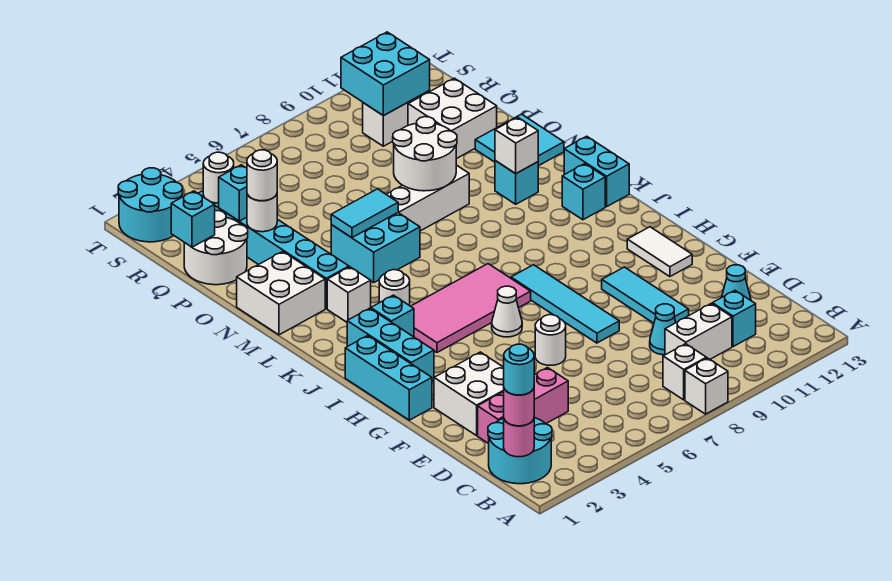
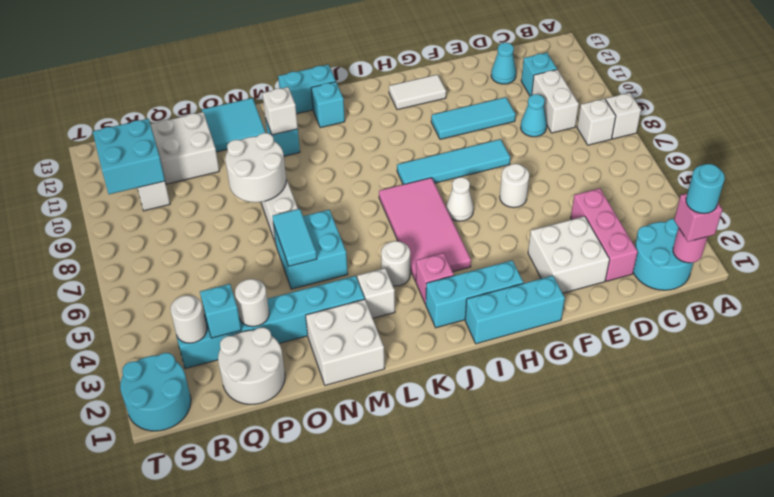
pink round brick B1 level 3 -> pink brick B1 level 3
cyan brick J3 level 1 -> pink brick J3 level 1
white round brick P3 level 3 -> none
cyan brick Q1 level 2 -> none

